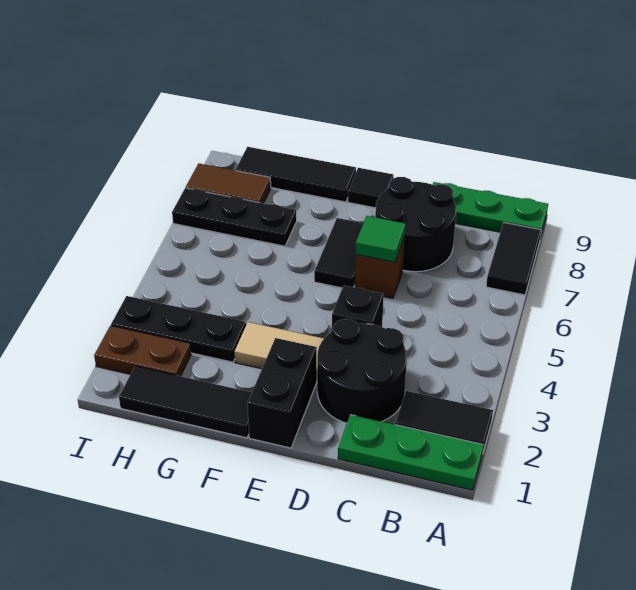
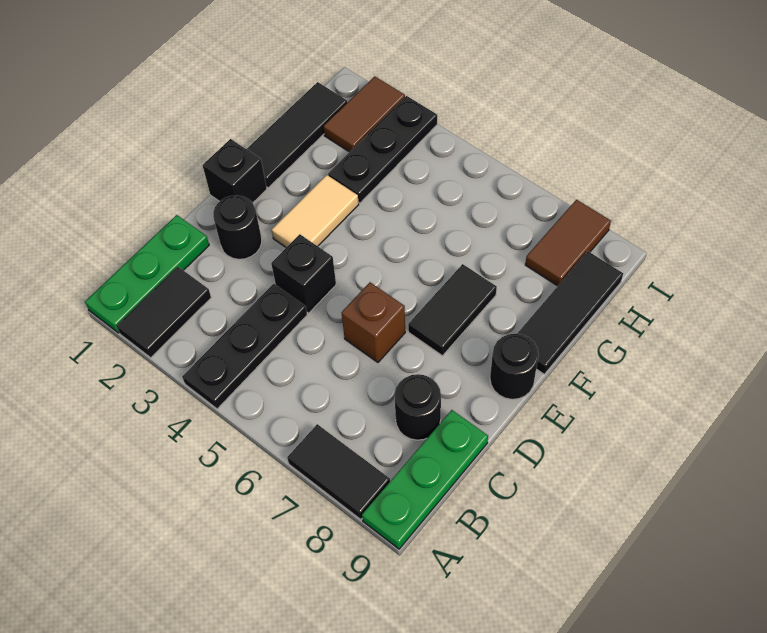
black round brick C2:D3 level 1 -> black round brick D2 level 1
black round brick C7:D8 level 1 -> black round brick C8 level 1
green tile D6 level 2 -> none
black brick E1:E2 level 1 -> black brick E1 level 1
black tile E6:E7 level 1 -> black tile E7:F7 level 1
black tile E9 level 1 -> black round brick E9 level 1
black plate G7:I7 level 1 -> black plate A4:C4 level 1
brown plate H2:I2 level 1 -> brown tile H2:I2 level 1

